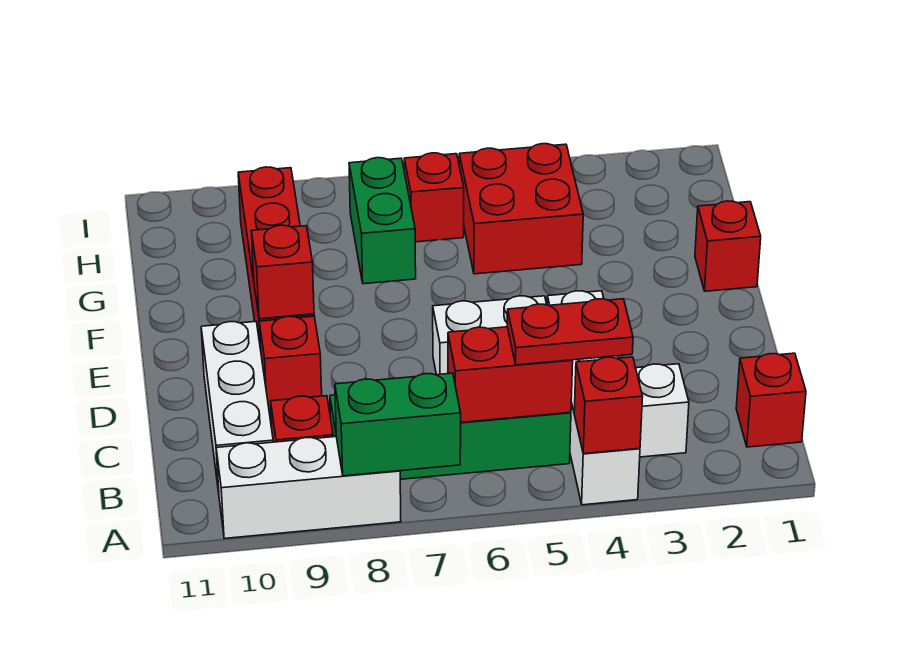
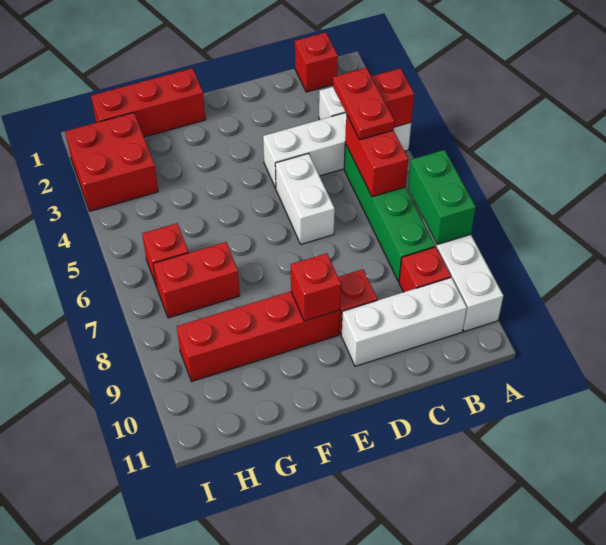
red brick F1 level 1 -> red brick F1:H1 level 1
red brick G4:H5 level 1 -> red brick H2:I3 level 1
green brick G7:H7 level 1 -> red brick G7:H7 level 1

